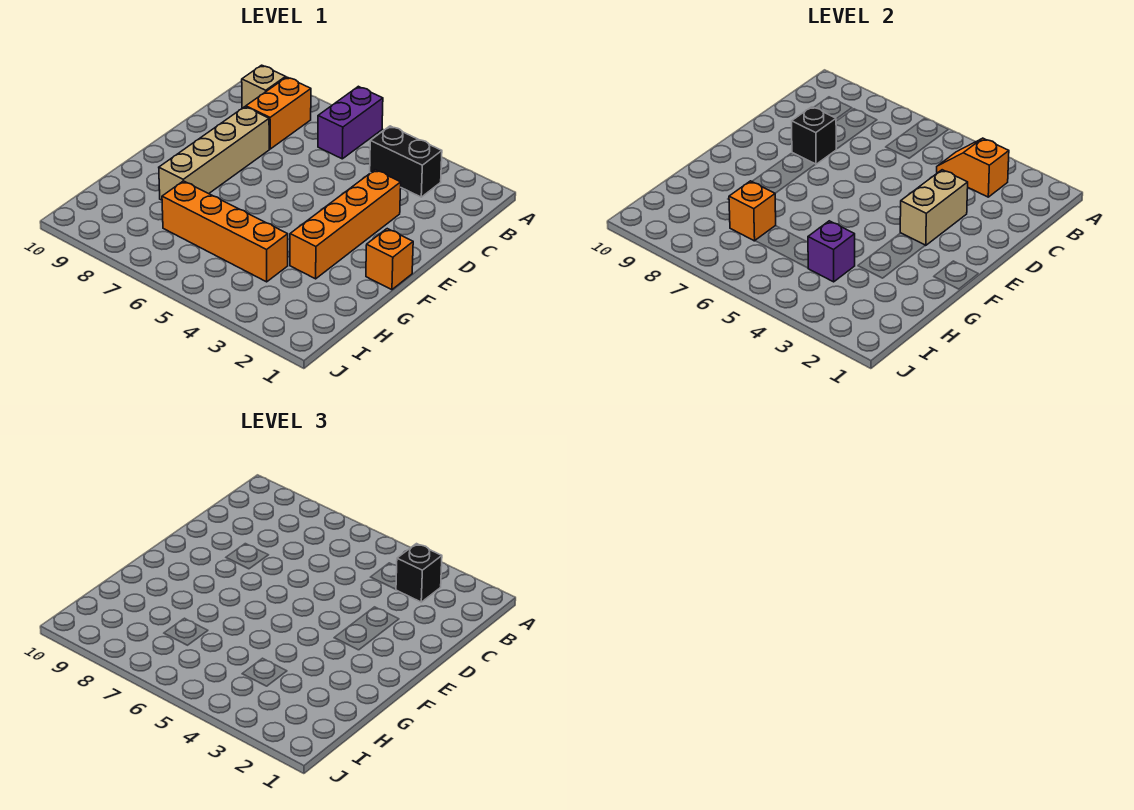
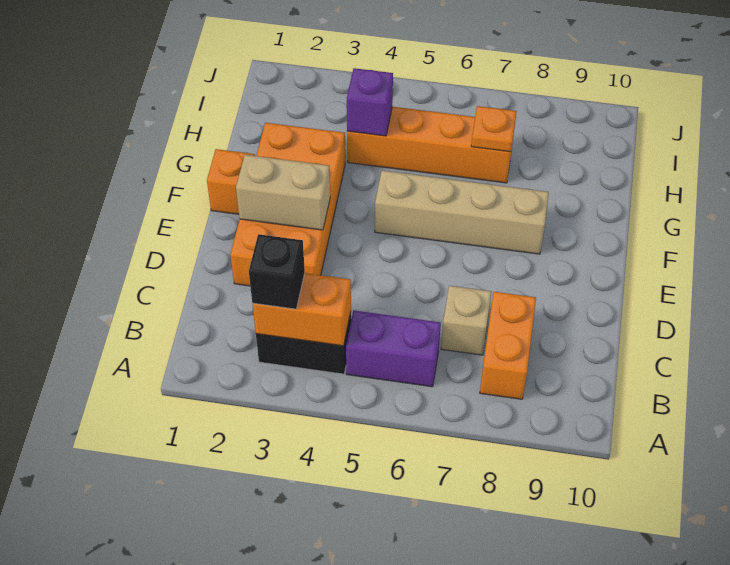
purple brick A6:B6 level 1 -> purple brick B5:B6 level 1
orange slope B3:B4 level 2 top 3 -> orange brick B3:B4 level 2
tan brick B9 level 1 -> tan brick C7 level 1
orange brick D3:G3 level 1 -> orange brick D2:G3 level 1
tan brick D3:E3 level 2 -> tan brick E2:E3 level 2
tan brick D8:G8 level 1 -> tan brick F5:F8 level 1
black brick D8 level 2 -> none
orange brick H7 level 2 -> orange plate H7 level 2

